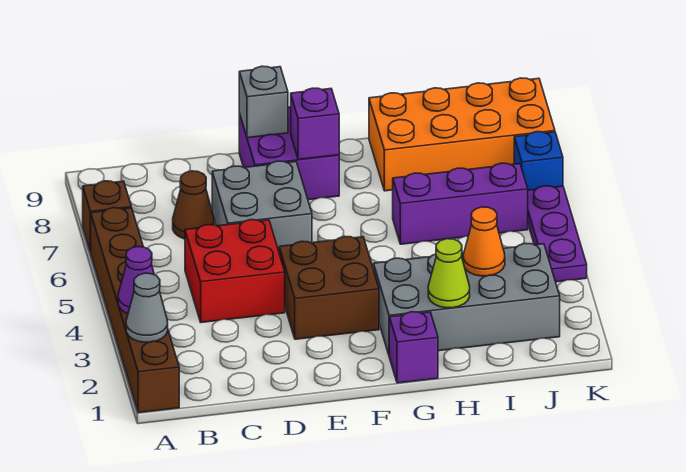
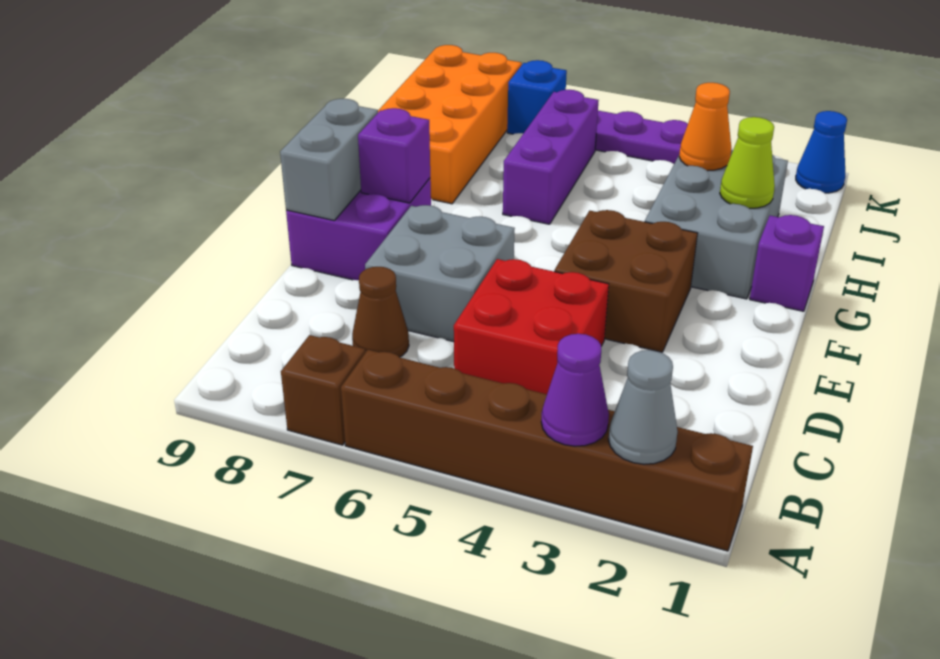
grey brick E9 level 2 -> grey brick E9:F9 level 2
grey brick G2:J3 level 1 -> grey brick G2:I3 level 1
none -> blue cone K1 level 1

